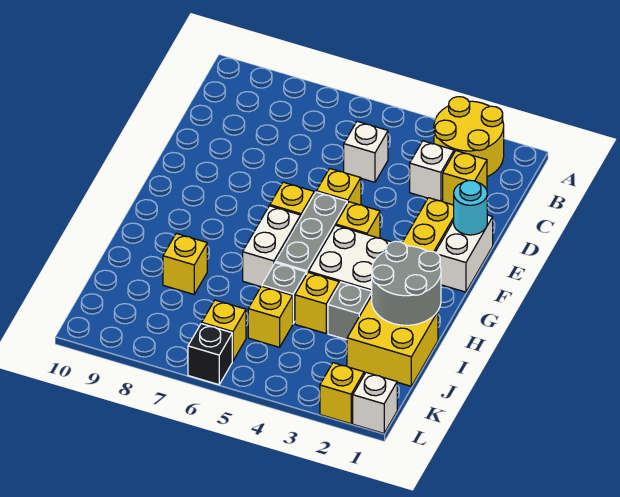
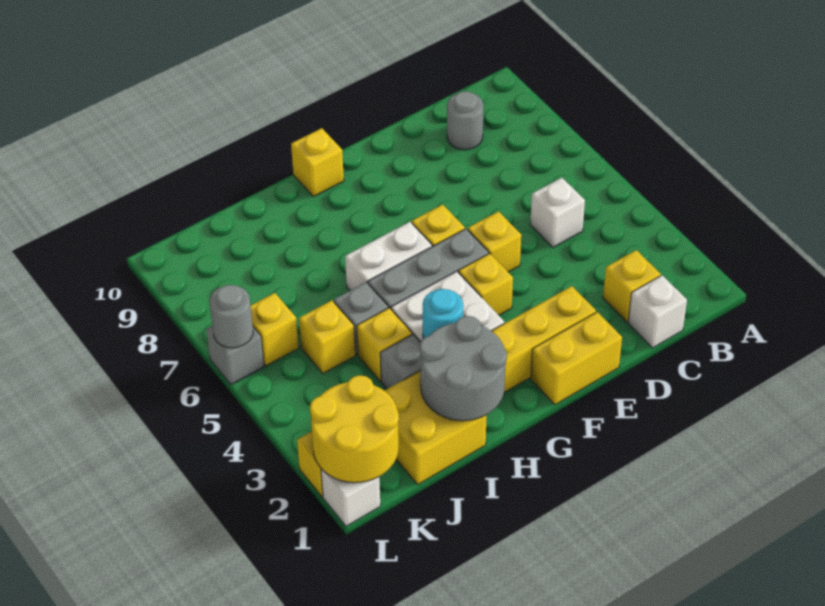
yellow round brick A2:B3 level 1 -> yellow round brick K1:L2 level 2
white brick C3 level 1 -> white brick C1 level 1
none -> grey round brick C9 level 1
white brick E1:F1 level 1 -> yellow brick E1:F1 level 1
cyan round brick E1 level 2 -> cyan round brick H3 level 2
yellow brick I8 level 1 -> yellow brick G10 level 1
black brick L6 level 1 -> grey brick L6 level 1
none -> grey round brick L6 level 2

